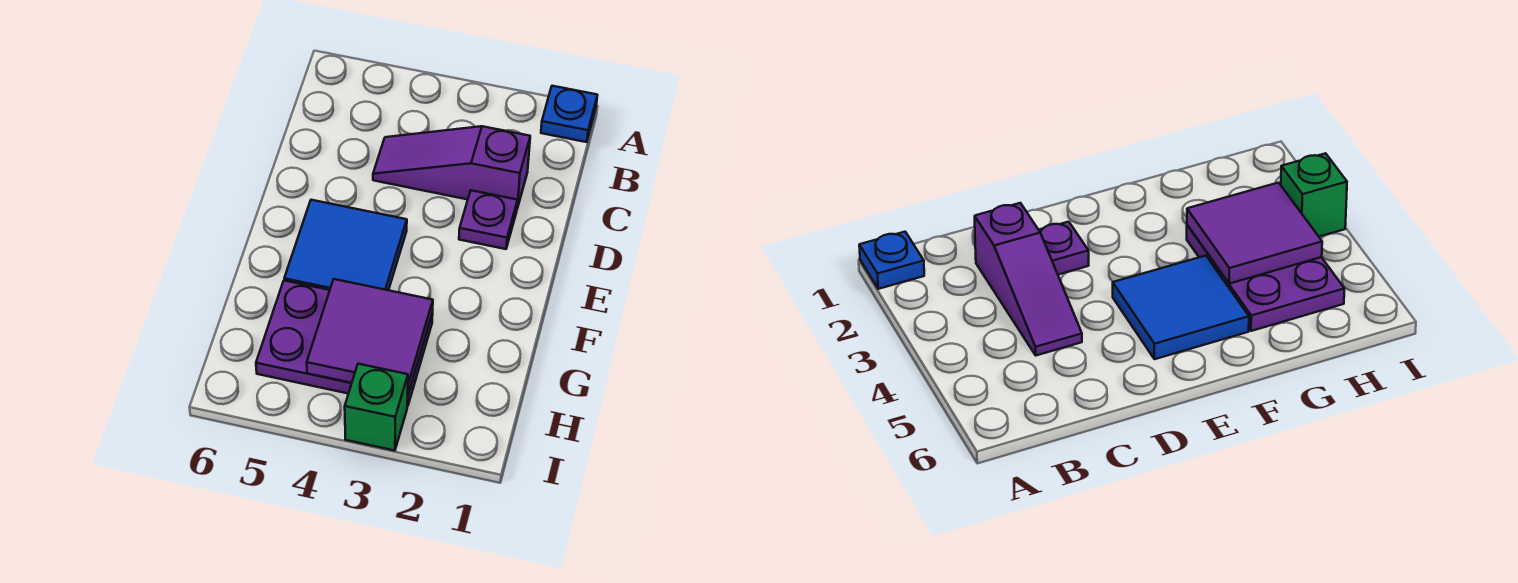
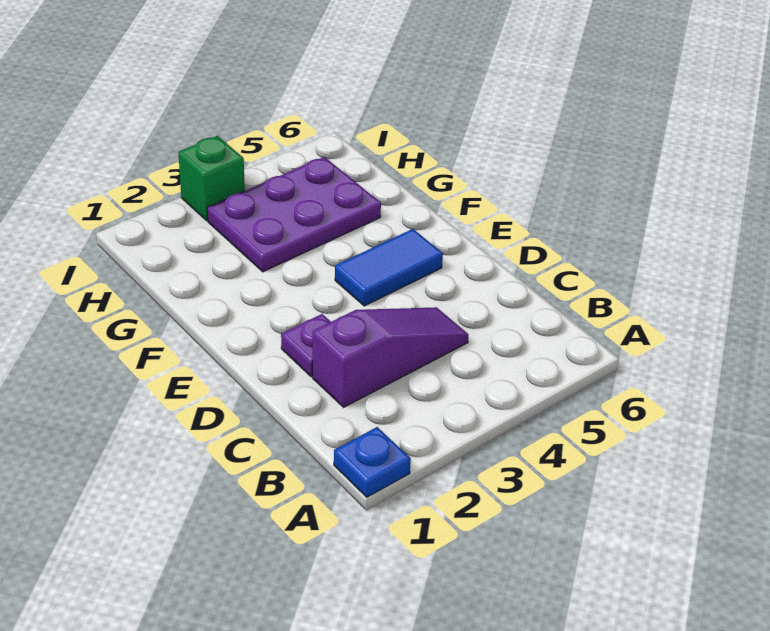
blue tile E4:F5 level 1 -> blue tile E4:E5 level 1
purple tile G3:H4 level 2 -> none

